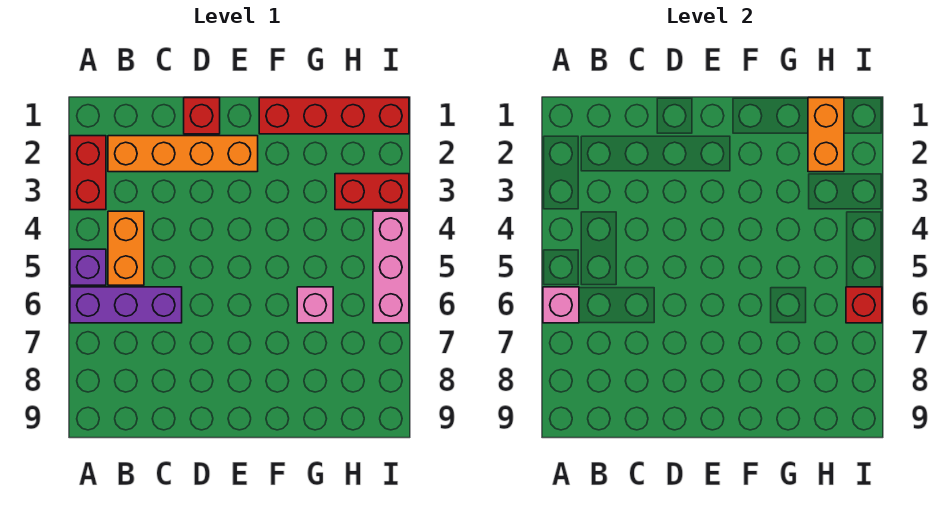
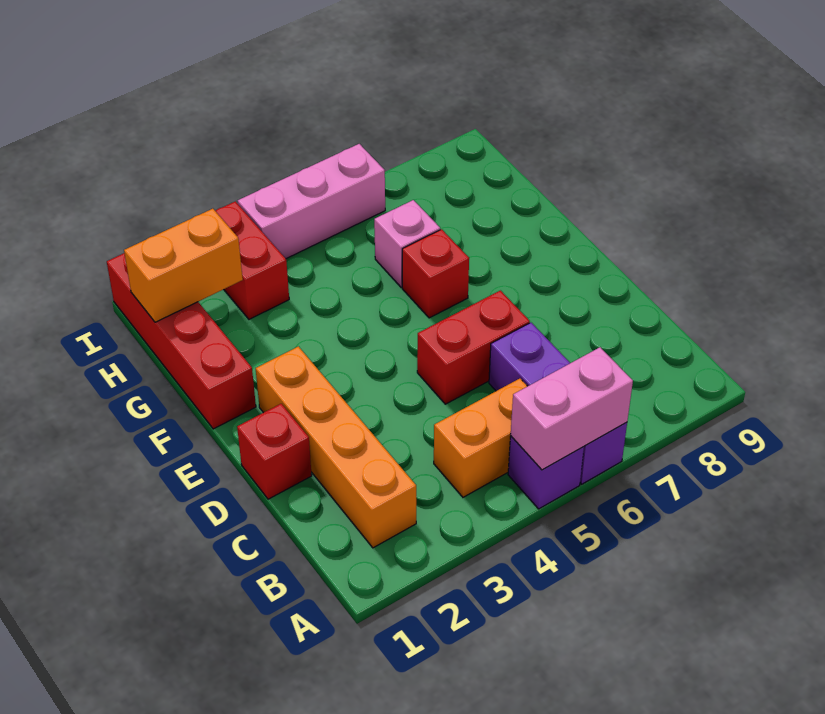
red brick A2:A3 level 1 -> red brick D5:D6 level 1
pink brick A6 level 2 -> pink brick A5:A6 level 2
red brick I6 level 2 -> red brick F6 level 1

